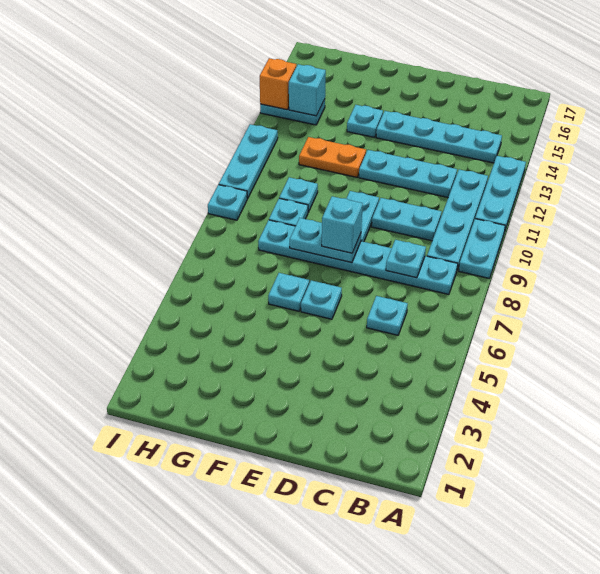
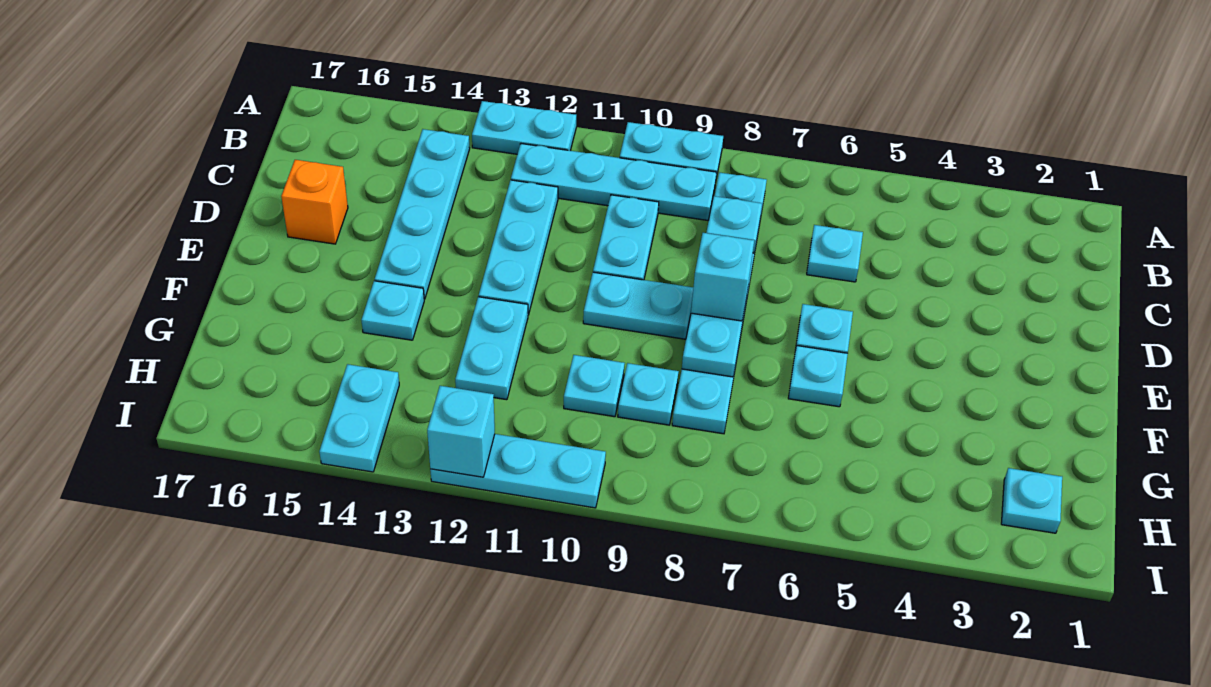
cyan plate A11:A13 level 1 -> cyan plate A12:A13 level 1
orange plate F12:G12 level 1 -> cyan plate F12:G12 level 1
cyan brick H14 level 2 -> cyan brick I12 level 2
cyan plate I9 level 1 -> cyan plate H2 level 1
orange brick I14 level 2 -> orange brick D16 level 1

